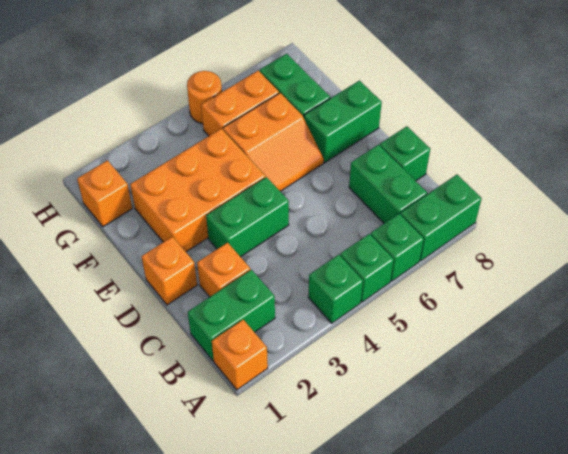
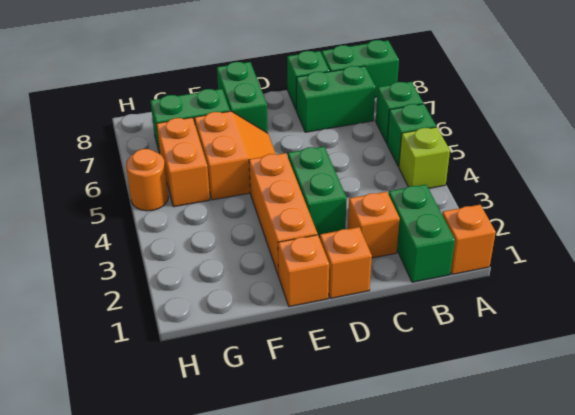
green brick A4 level 1 -> lime brick A4 level 1
green brick A7:A8 level 1 -> green brick A8:B8 level 1
orange brick E2:F4 level 1 -> orange brick E2:E4 level 1
orange brick G1 level 1 -> orange brick E1 level 1

